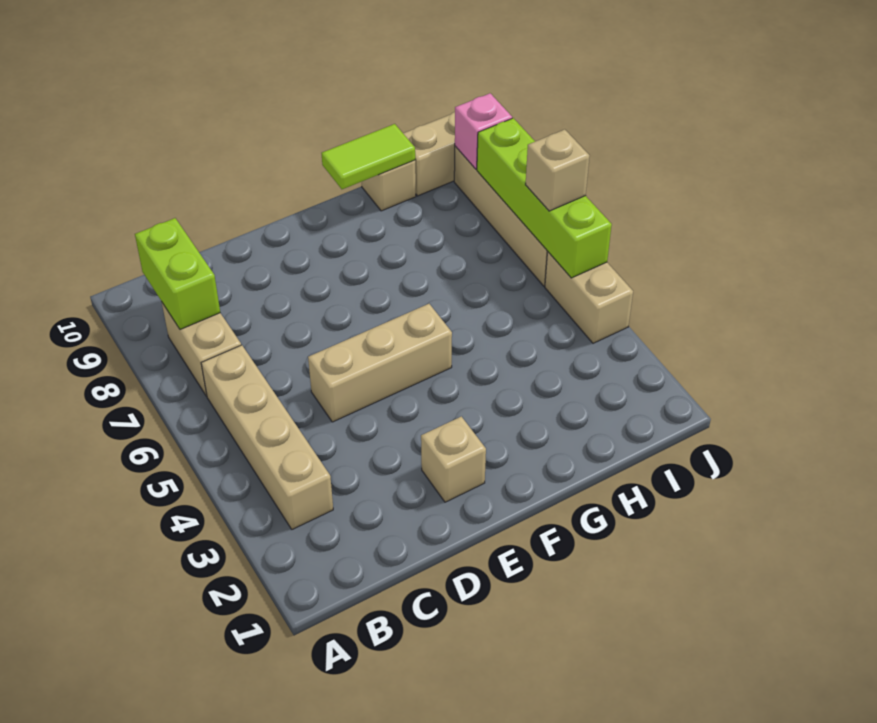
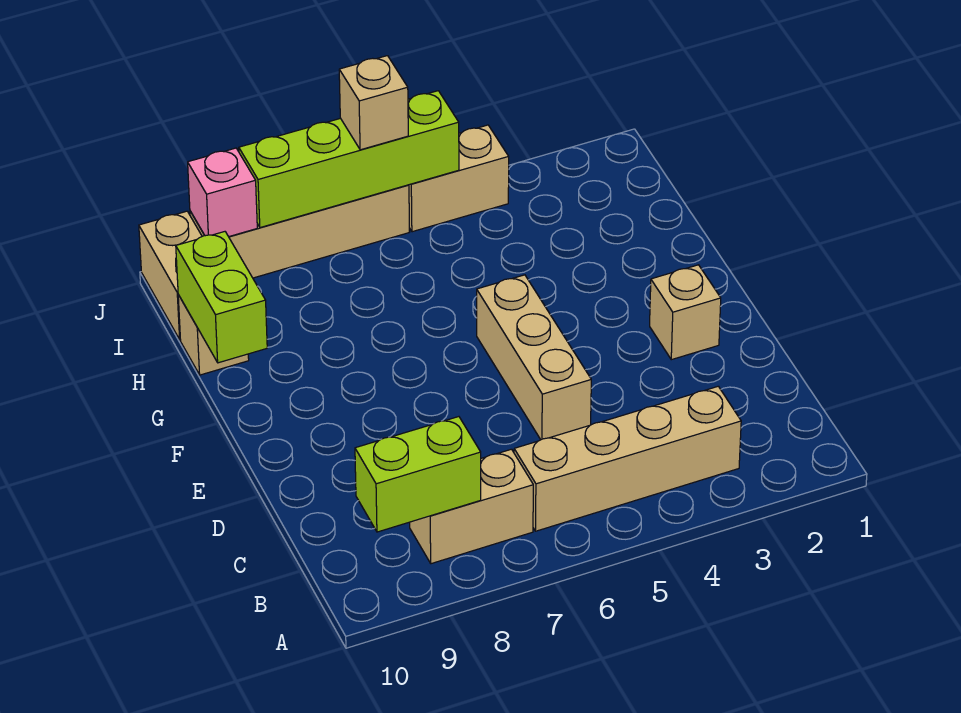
lime tile G10:H10 level 2 -> lime brick G10:H10 level 2

